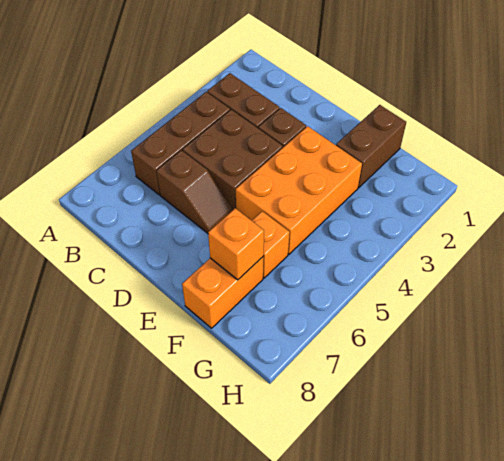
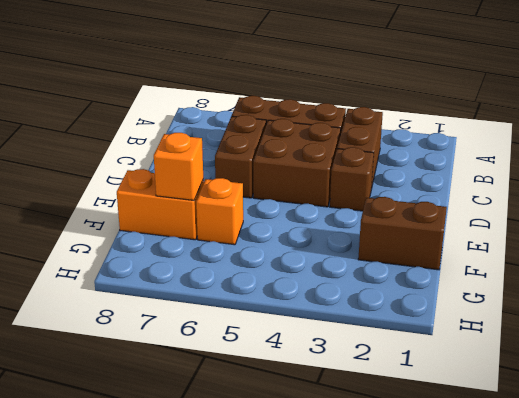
brown slope C6:D6 level 1 top C -> brown brick C6:D6 level 1
orange brick E3:F5 level 1 -> none

